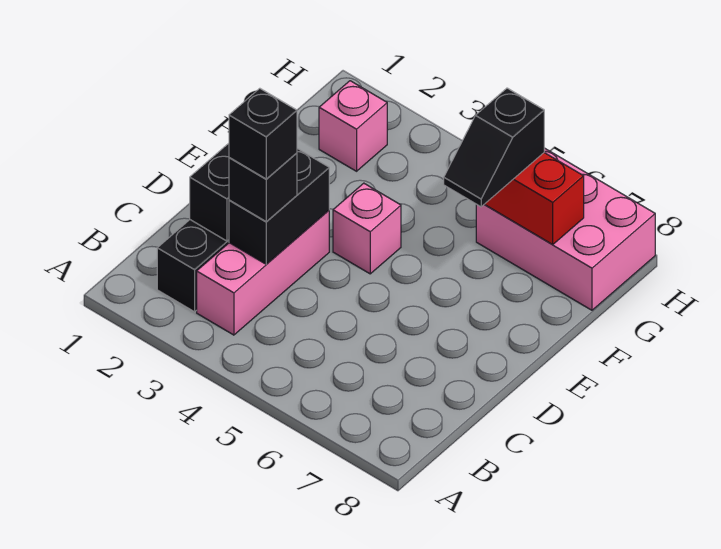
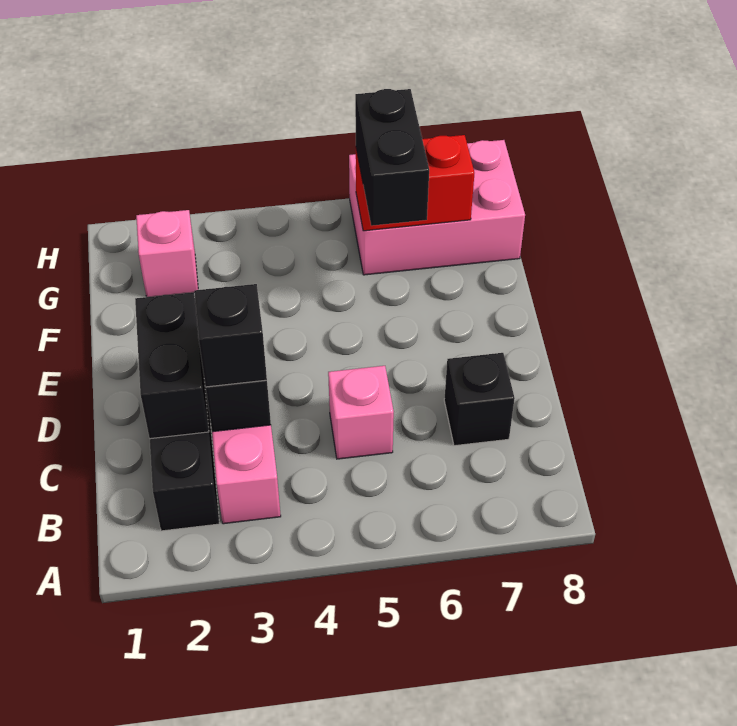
black brick C3 level 4 -> black brick C7 level 1
pink brick E4 level 1 -> pink brick C5 level 1
black slope F6:G6 level 3 top G -> black brick F6:G6 level 3

